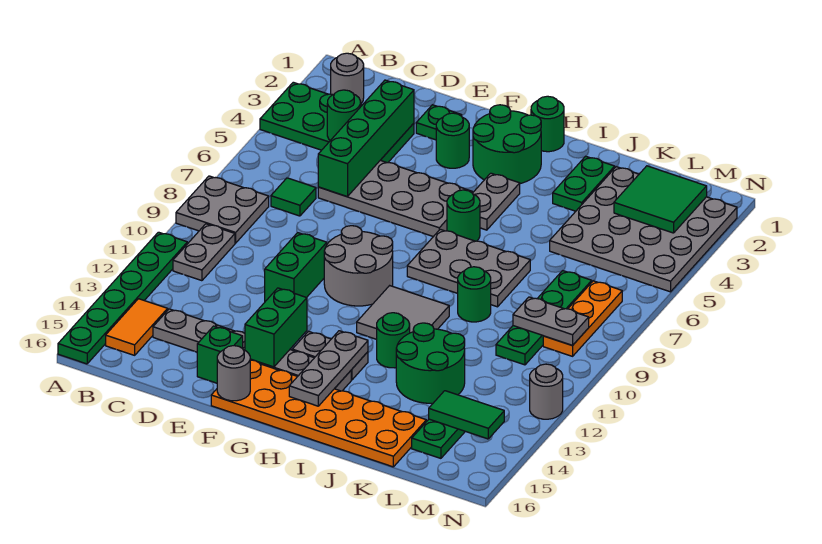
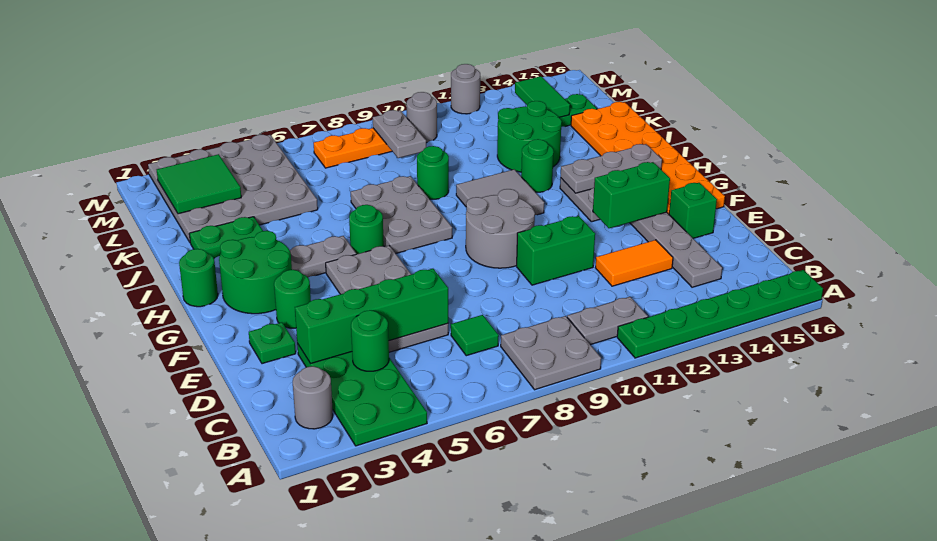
orange tile B14:B15 level 1 -> orange tile D12:D13 level 1
grey round brick F16 level 2 -> grey round brick M10 level 1
green plate L7:L10 level 1 -> none

